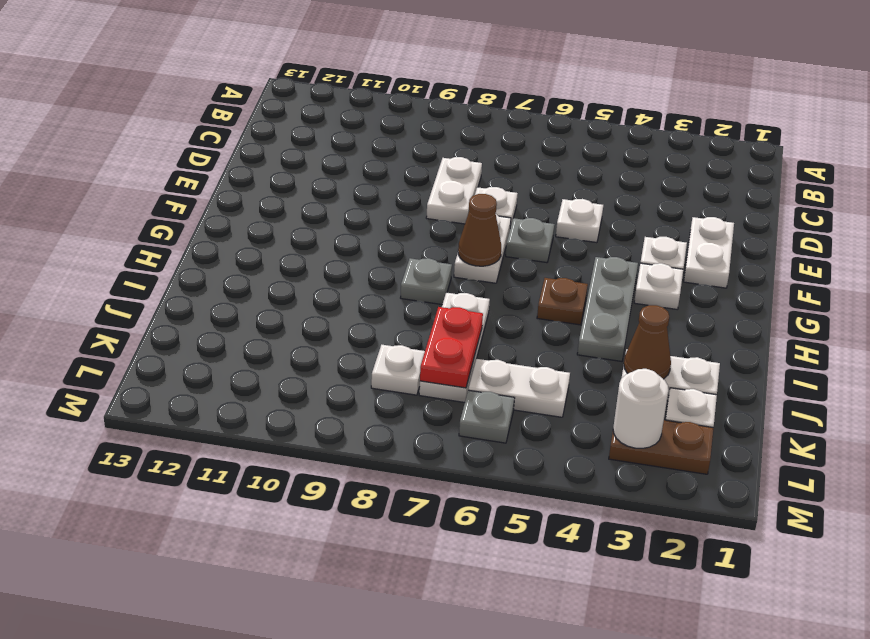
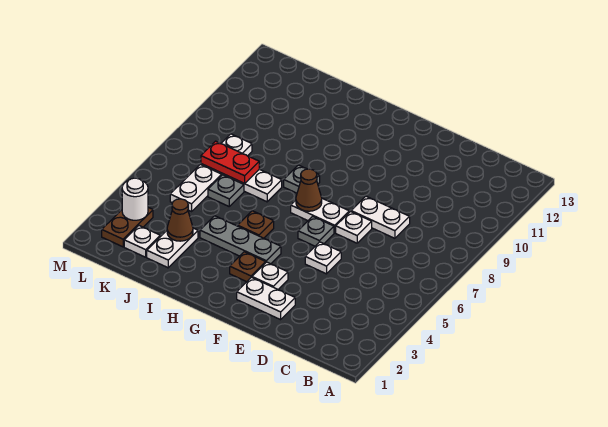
white plate G3 level 1 -> brown plate G3 level 1
grey plate L6 level 1 -> grey plate J6 level 1

